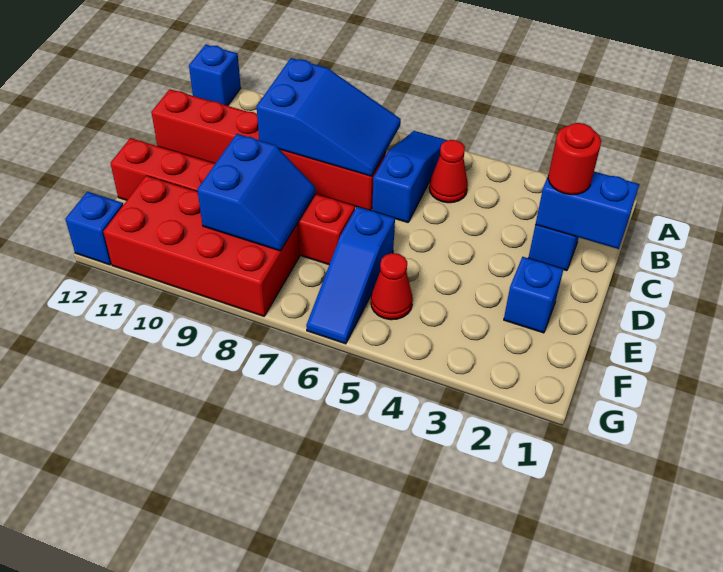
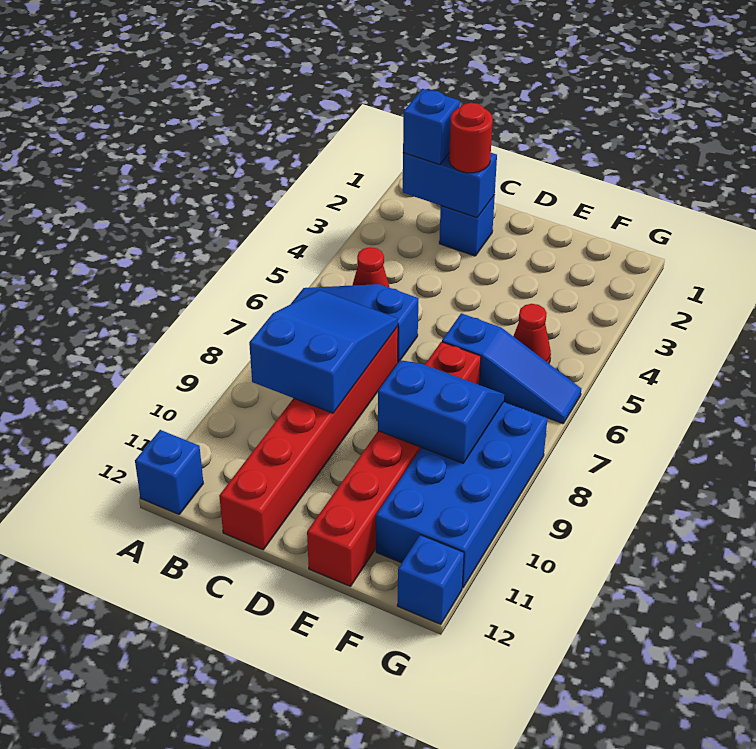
blue brick C1:C2 level 2 -> blue brick B2:C2 level 2
blue brick E2 level 1 -> blue brick B2 level 3
red brick F8:G11 level 1 -> blue brick F8:G11 level 1

